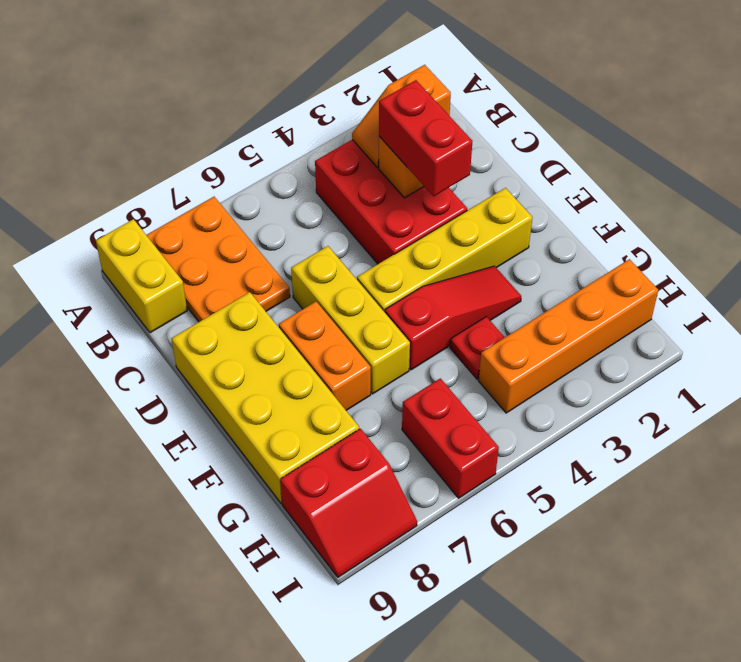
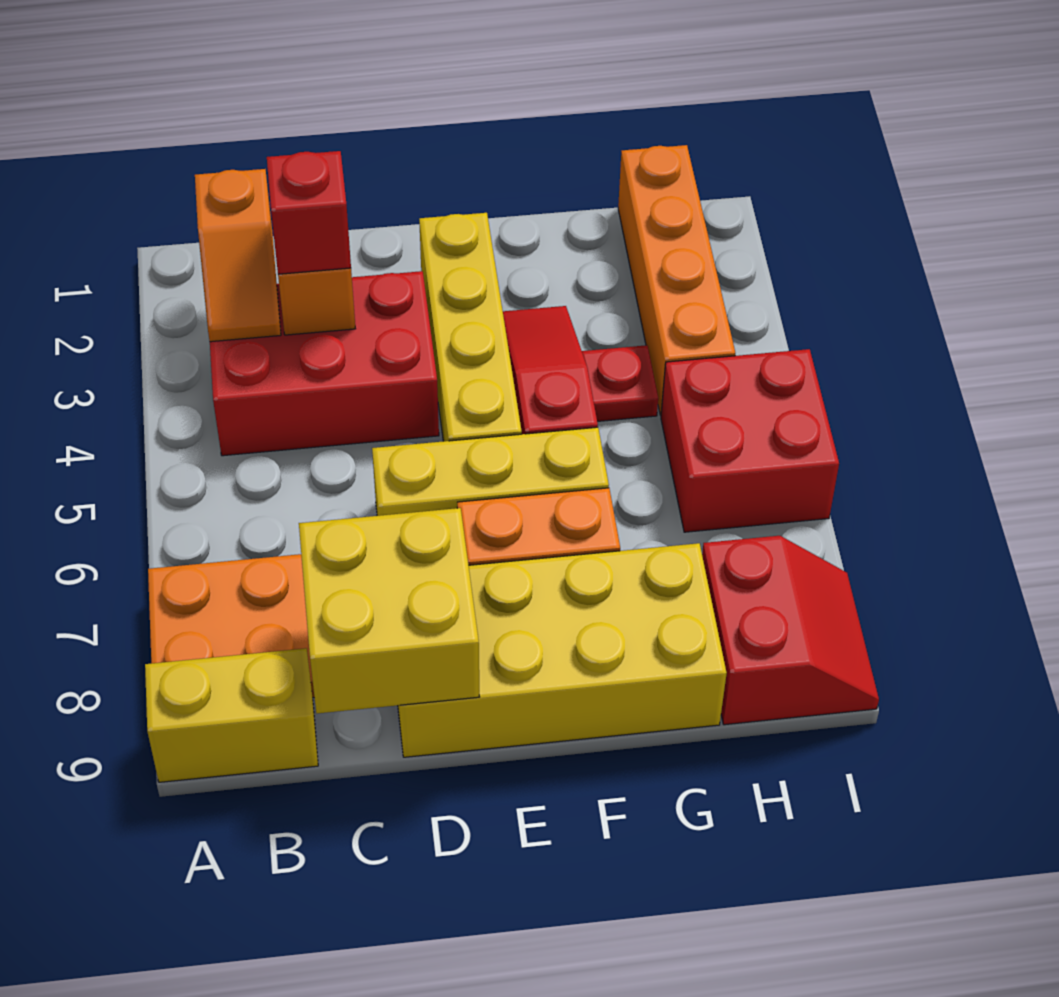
red brick C3:D3 level 3 -> red brick C3 level 3
none -> yellow brick C8:D9 level 2
red brick H6:I6 level 1 -> red brick H5:I6 level 1

